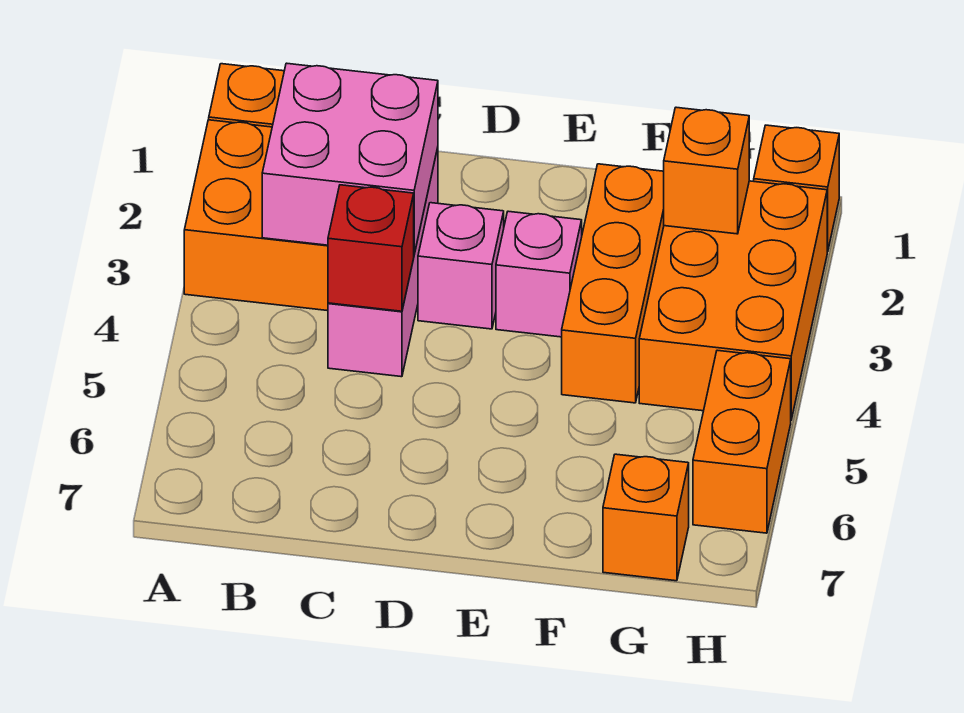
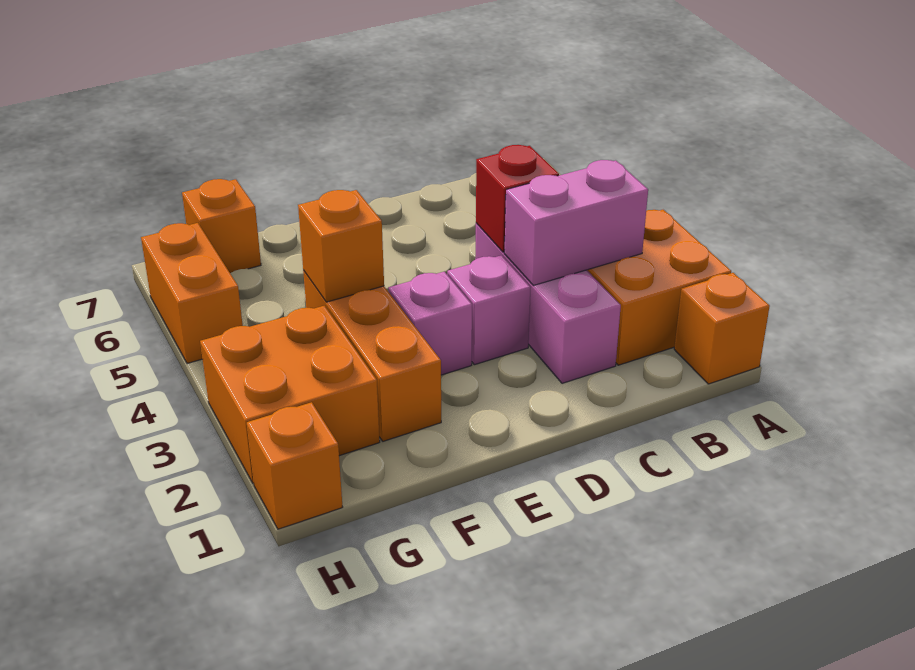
pink brick B2:C3 level 2 -> pink brick B3:C3 level 2
orange brick G2:H4 level 1 -> orange brick G2:H3 level 1
orange brick G2 level 2 -> orange brick F4 level 2

